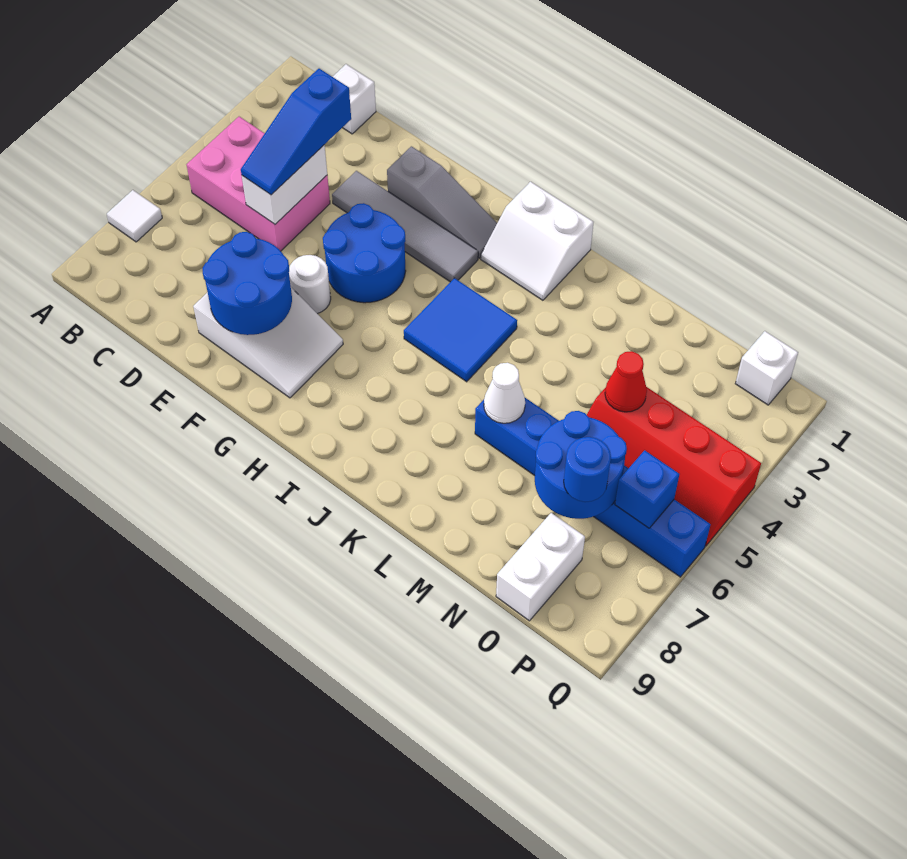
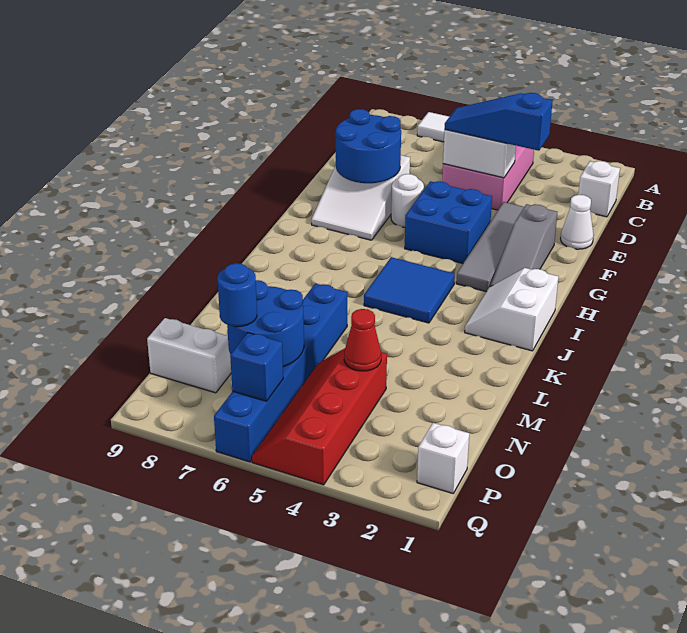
blue round brick F4:G5 level 1 -> blue brick F4:G5 level 1
white cone L6 level 2 -> white cone E1 level 1

